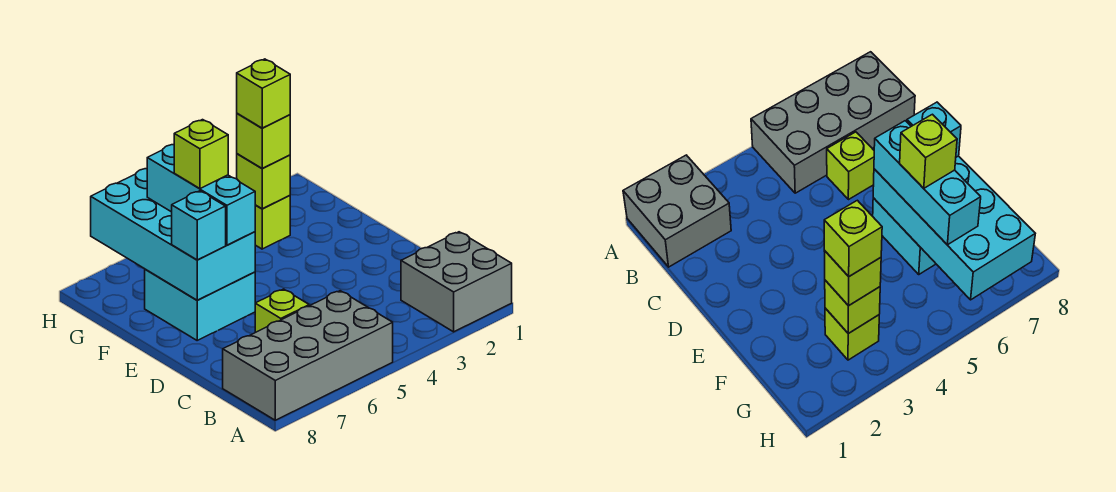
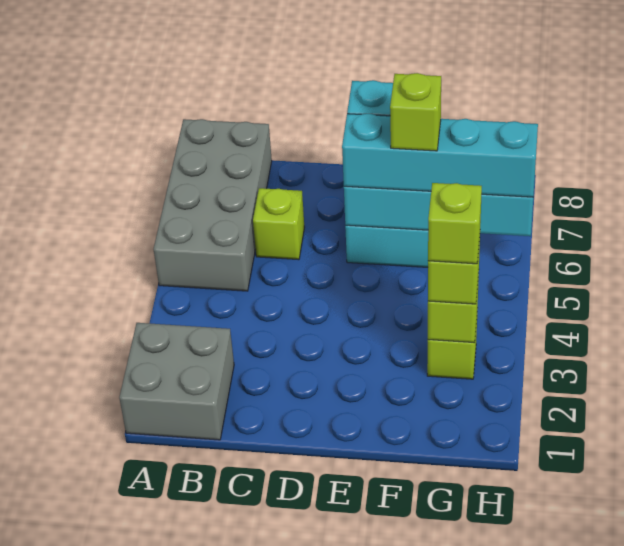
cyan brick E6:G6 level 3 -> cyan brick E6:H6 level 3

